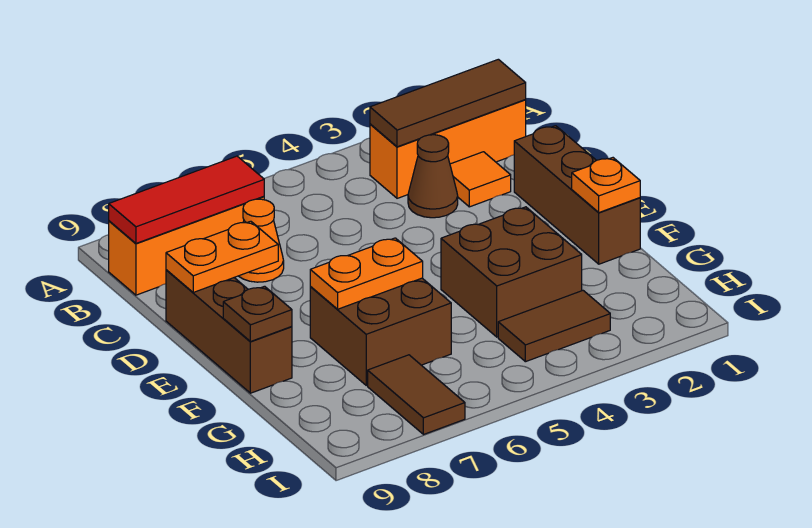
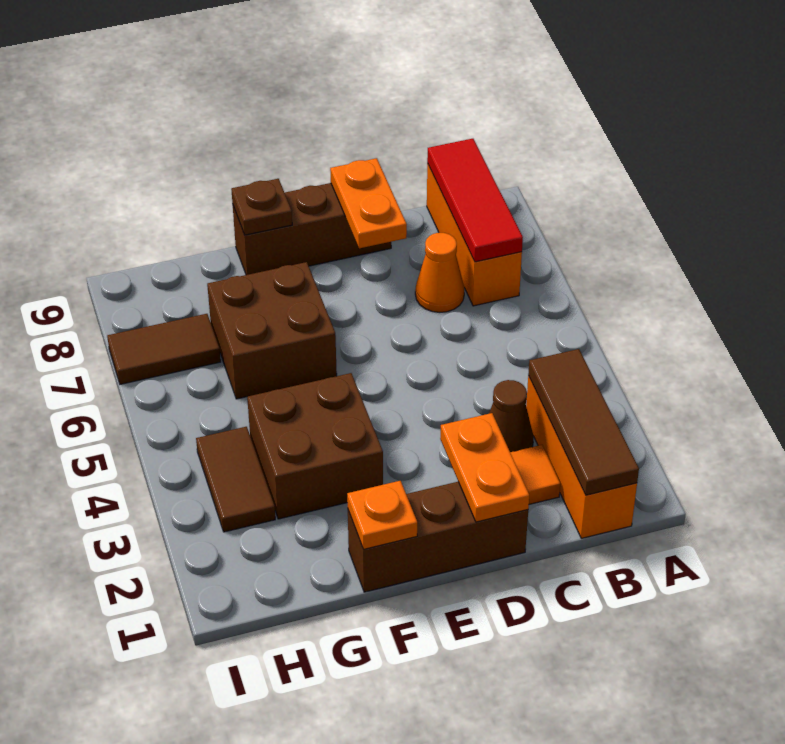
orange plate F6:F7 level 2 -> orange plate D1:D2 level 2

